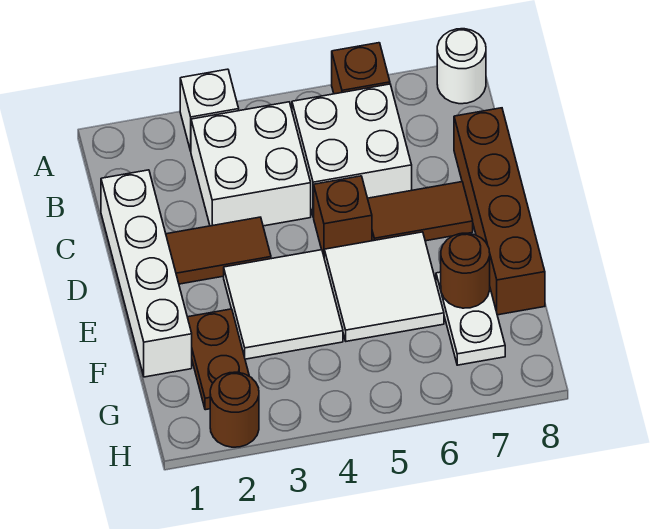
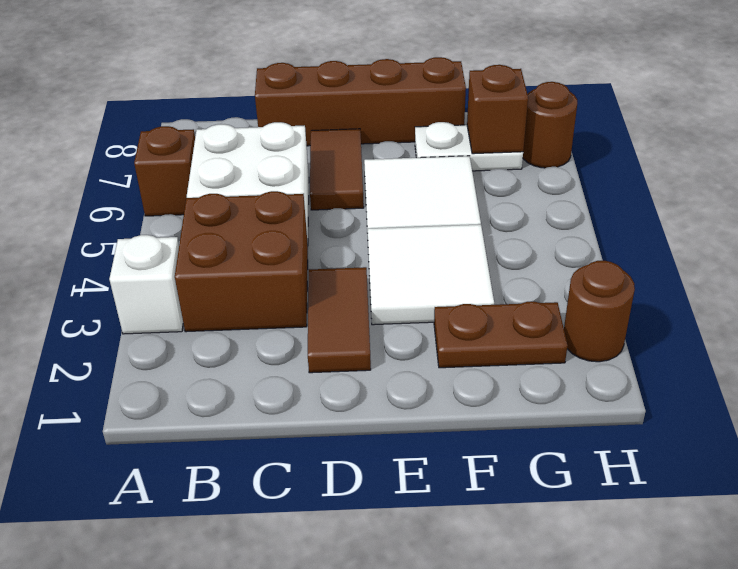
white round brick A8 level 1 -> none
white brick B3:C4 level 1 -> brown brick B3:C4 level 1
white brick C1:F1 level 1 -> none
brown brick D5 level 1 -> brown brick G7 level 2
brown round brick F7 level 2 -> brown round brick H7 level 1

